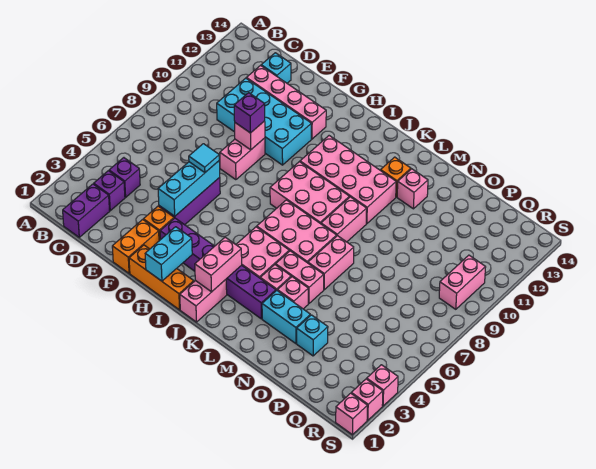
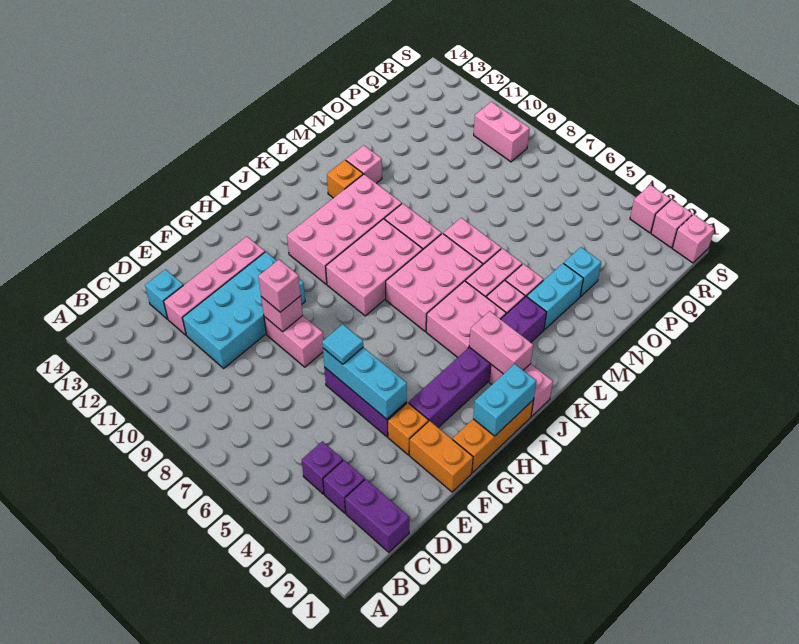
purple brick F9 level 3 -> pink brick F9 level 3
cyan brick H1:H2 level 2 -> cyan brick H1:I1 level 2

